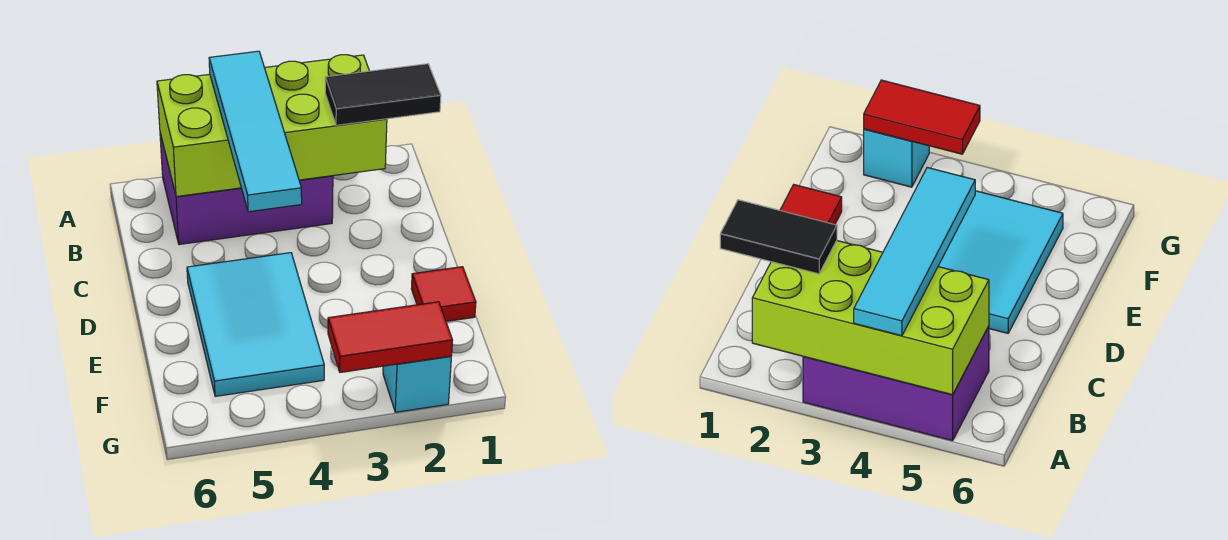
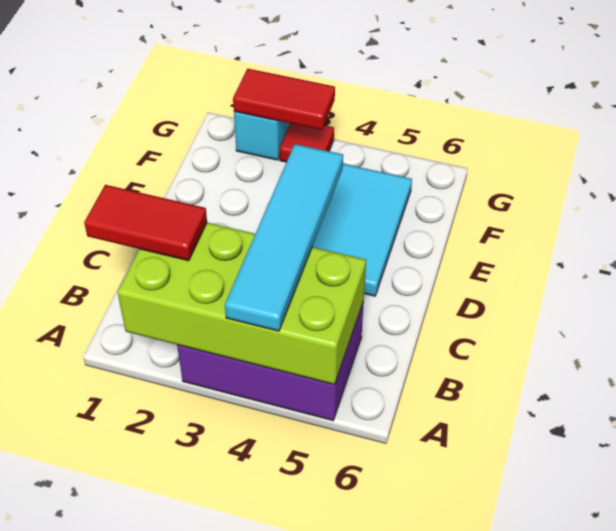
black tile B1:B2 level 3 -> red tile B1:B2 level 3
red tile E1 level 1 -> red tile G3 level 1

